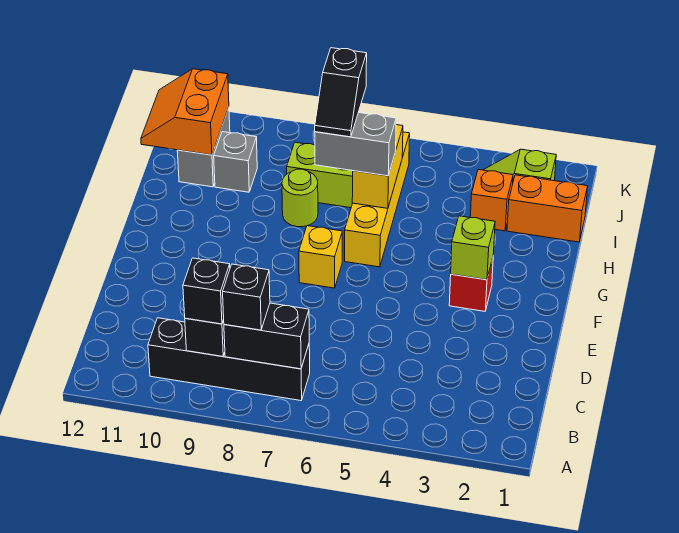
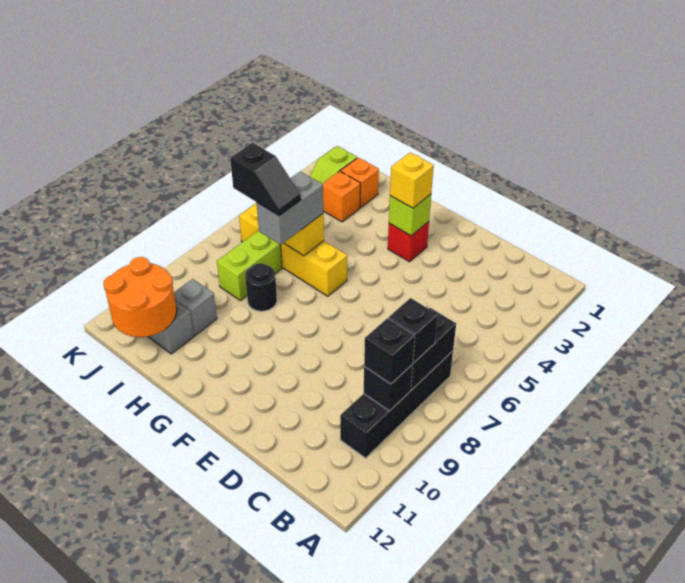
yellow brick F7 level 1 -> yellow brick F3 level 3
lime round brick H8 level 1 -> black round brick H8 level 1
orange brick I1:I2 level 1 -> orange brick I2 level 1
orange slope I11:J12 level 2 top 11 -> orange round brick I11:J12 level 2

